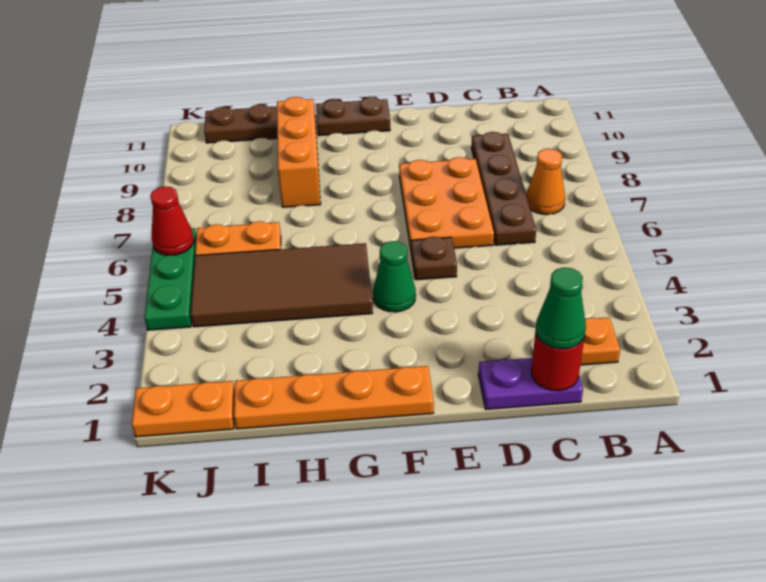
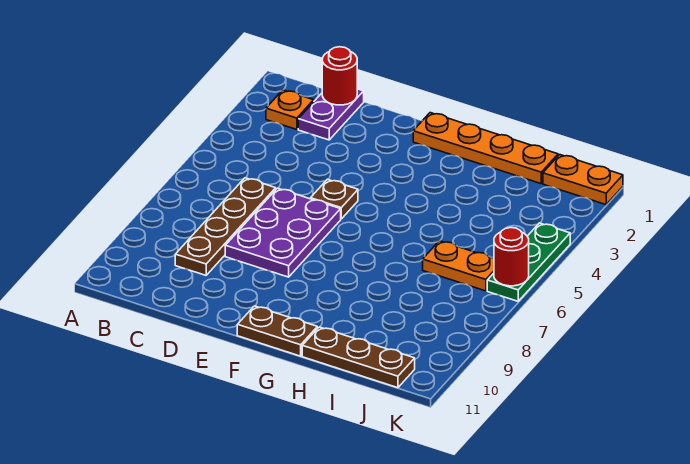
orange cone B7 level 1 -> none
purple plate C1:D1 level 1 -> purple plate C1:C2 level 1
green cone C1 level 3 -> none
orange plate D6:E8 level 1 -> purple plate D6:E8 level 1
green cone F4 level 1 -> none
brown tile G4:J5 level 1 -> none
orange brick H8:H10 level 1 -> none
red cone K6 level 2 -> red round brick K6 level 2

